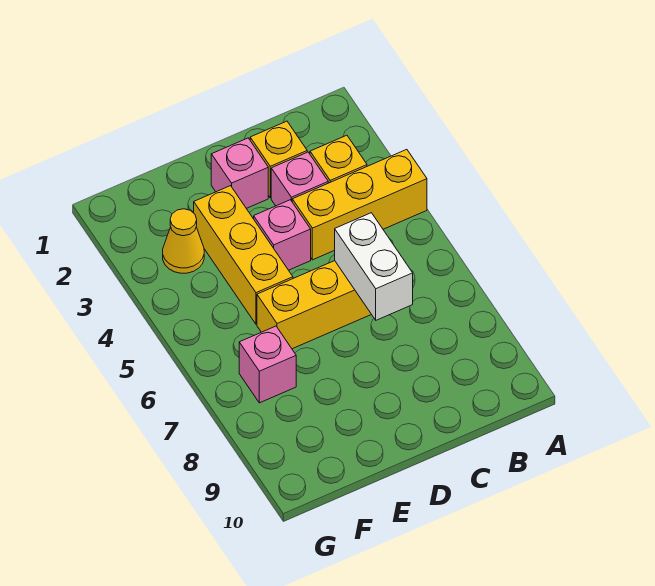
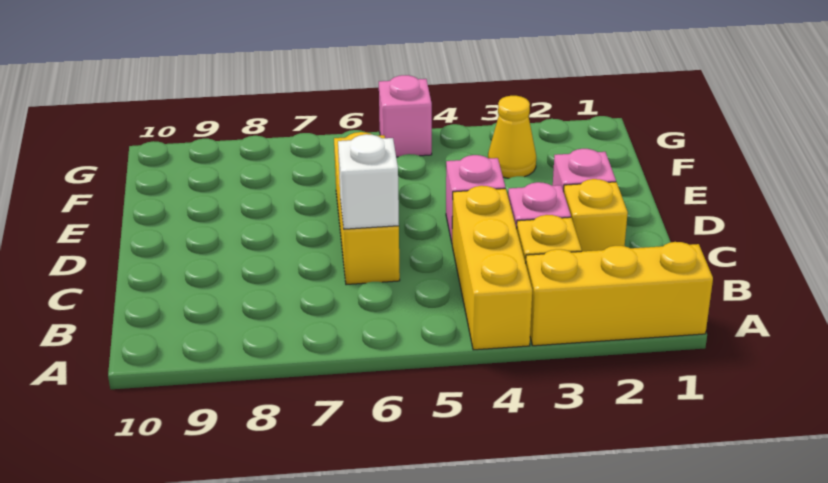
white brick C6:C7 level 2 -> white brick C6 level 2
yellow brick E3:E5 level 1 -> yellow brick A1:A3 level 1
pink brick F7 level 1 -> pink brick G5 level 1

